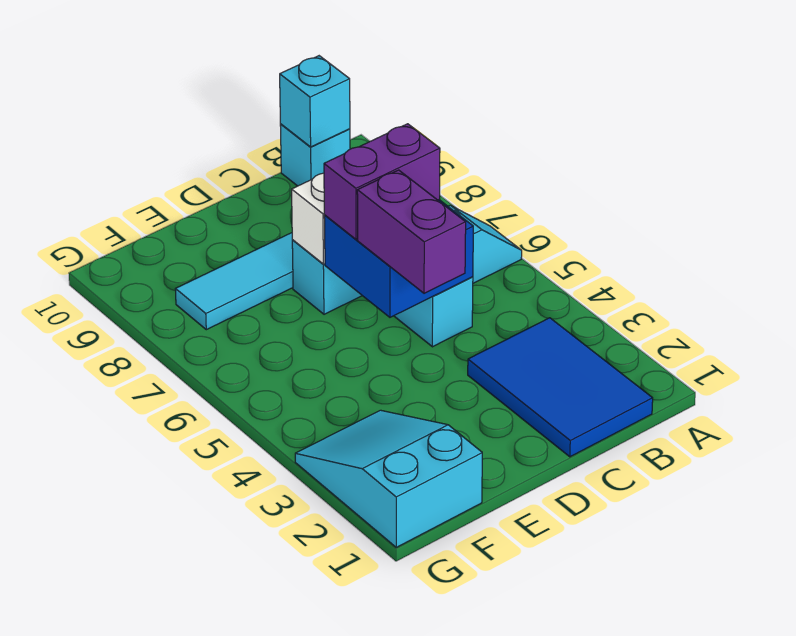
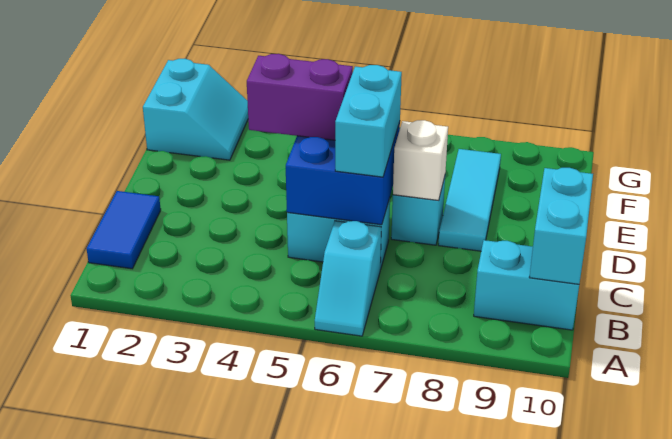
blue tile B1:C3 level 1 -> blue tile B1:C1 level 1
cyan brick B10 level 1 -> cyan brick B9:B10 level 1
cyan brick B10 level 2 -> cyan brick B10:C10 level 2
purple brick C6:D6 level 3 -> cyan brick C6:D6 level 3
cyan slope F1:G3 level 1 top 1 -> cyan slope F1:G2 level 1 top 1

